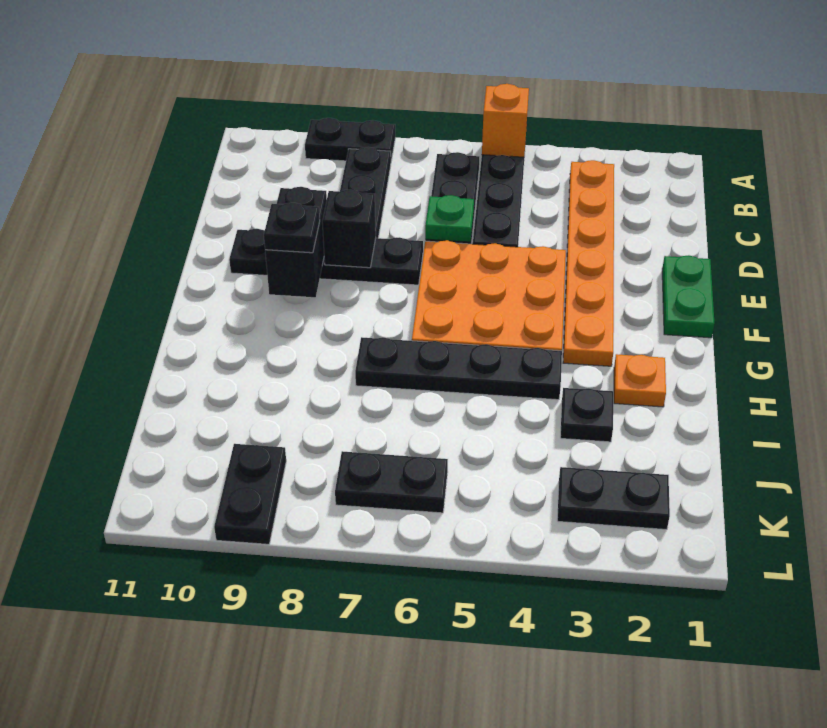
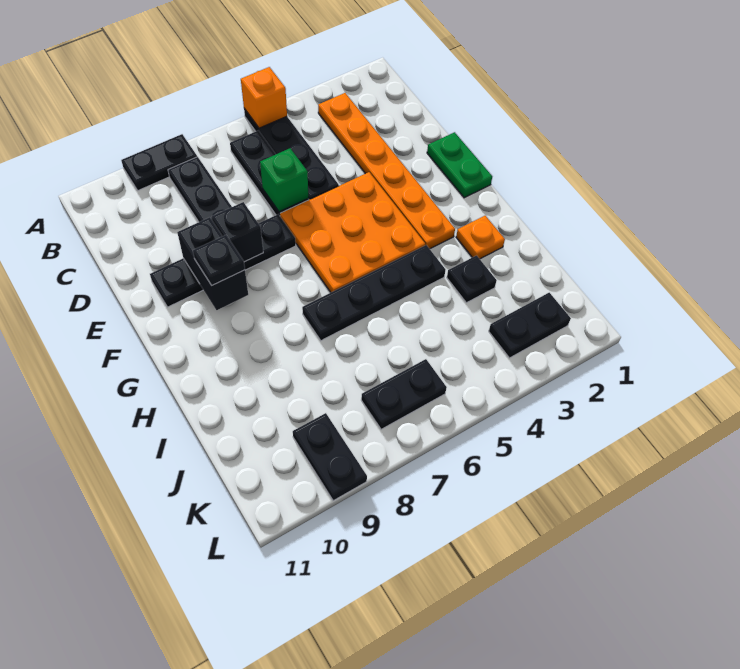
green plate D6 level 2 -> green brick D6 level 2

